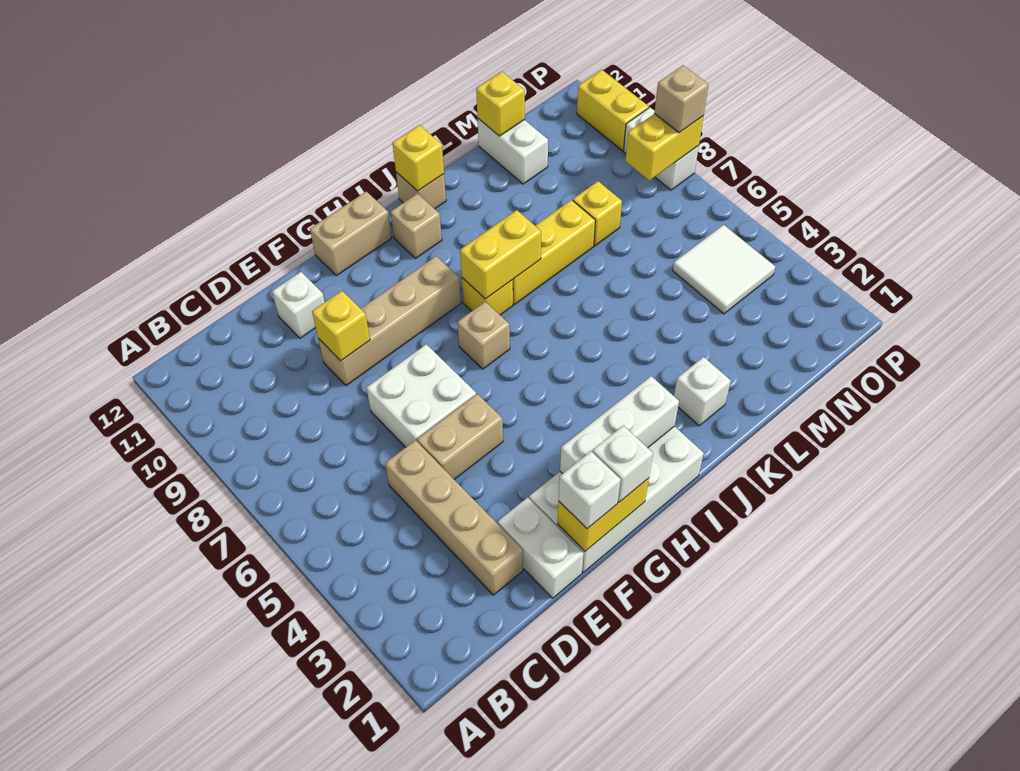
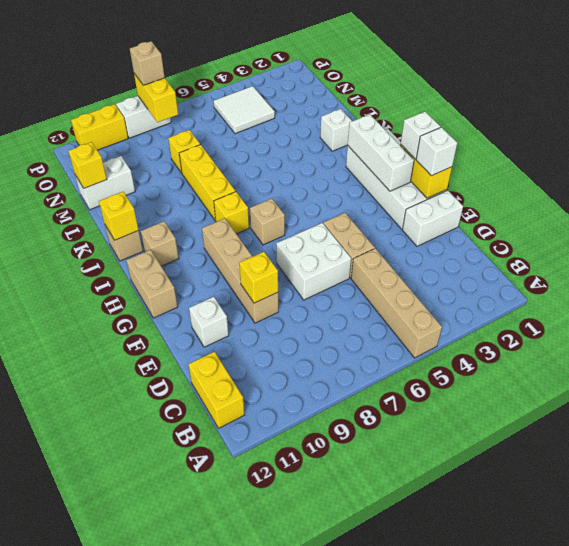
tan brick D2:D5 level 1 -> tan brick A5:D5 level 1
yellow brick I8:J8 level 2 -> yellow brick B12:C12 level 1

